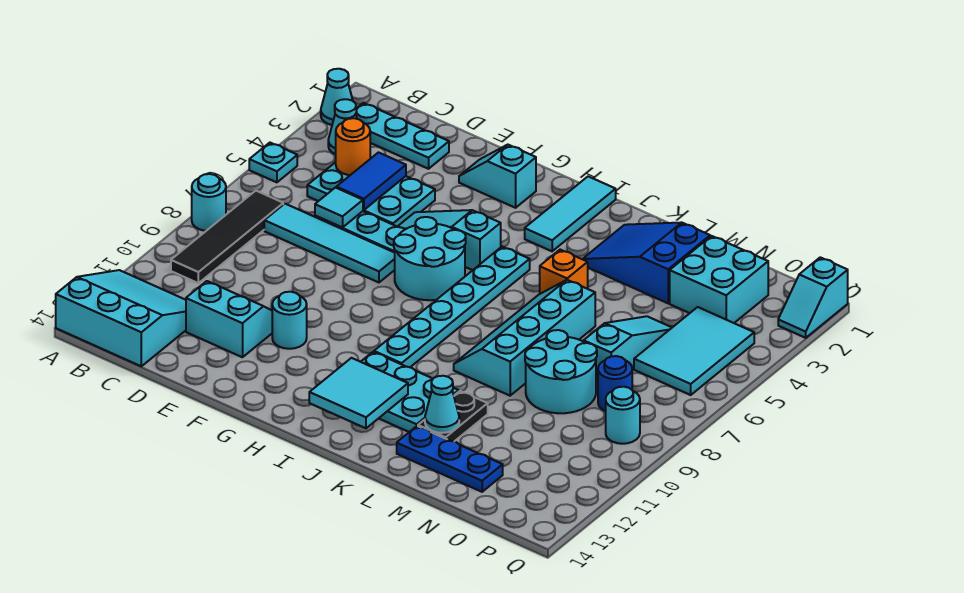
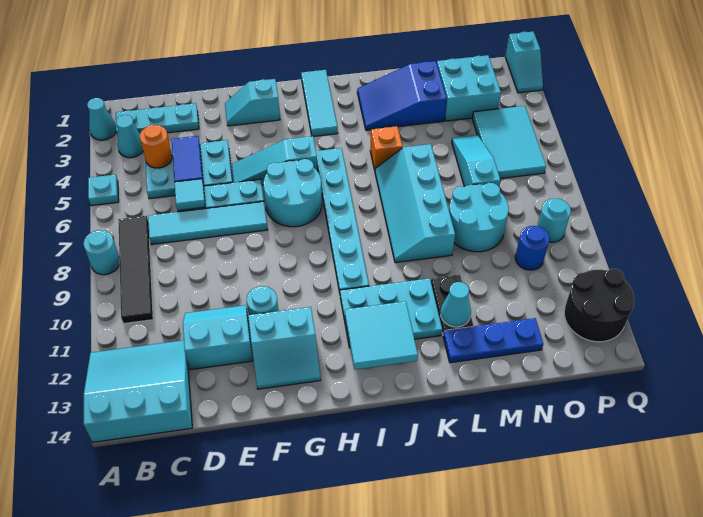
none -> cyan slope F12:G13 level 1 top 12
blue round brick O8 level 1 -> blue round brick O10 level 1
none -> black round brick P12:Q13 level 1

